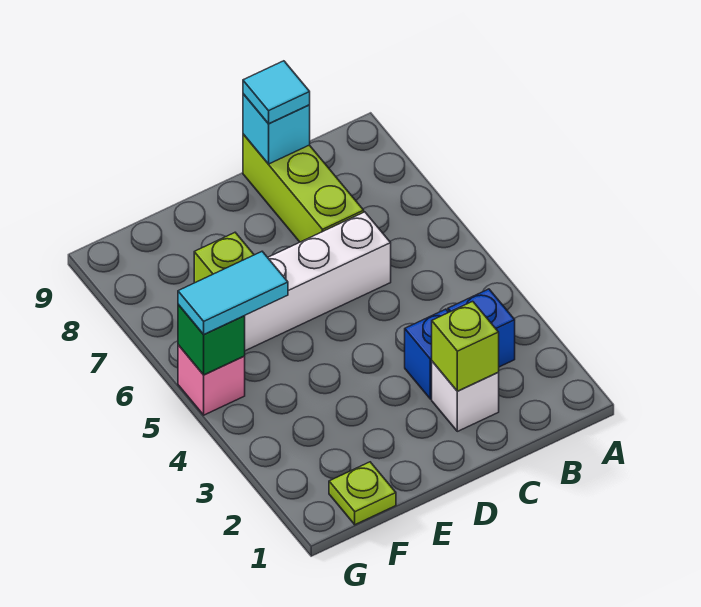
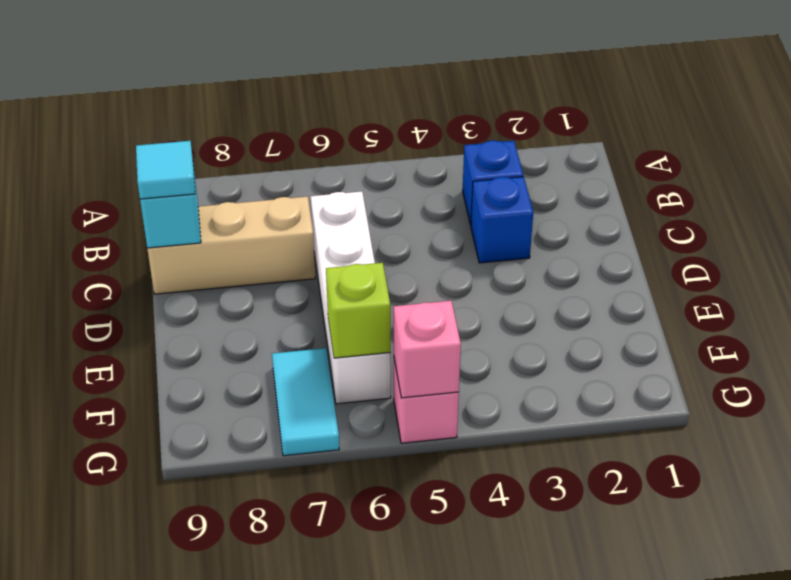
white brick C2 level 1 -> none
lime brick C2 level 2 -> none
lime brick C7:C9 level 1 -> tan brick C7:C9 level 1
lime plate F1 level 1 -> none
cyan tile F5:G5 level 3 -> cyan tile F7:G7 level 1
green brick G5 level 2 -> pink brick G5 level 2

